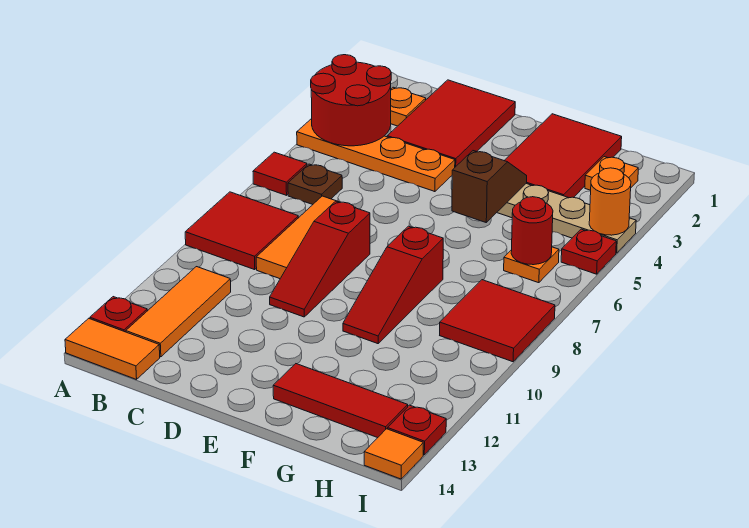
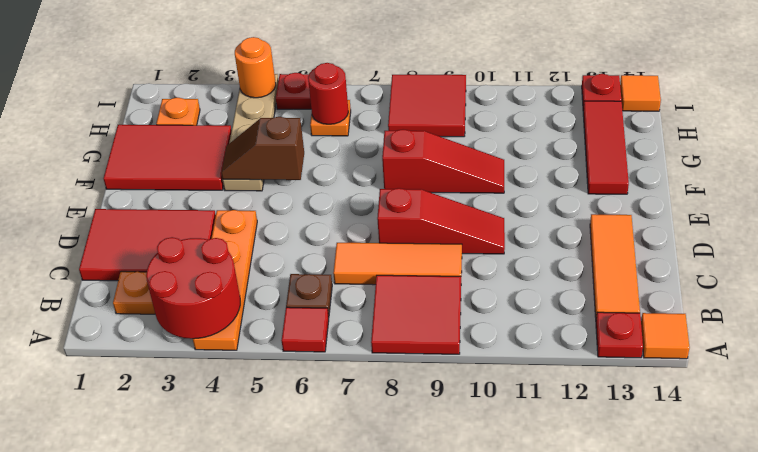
orange tile A14:B14 level 1 -> orange tile A14 level 1
orange tile B11:B13 level 1 -> orange tile B13:D13 level 1

